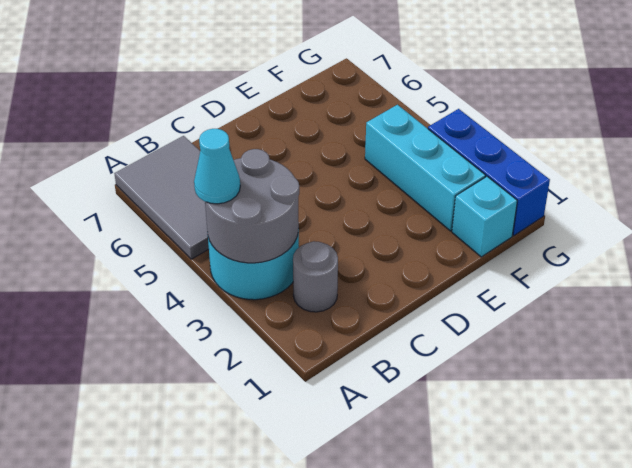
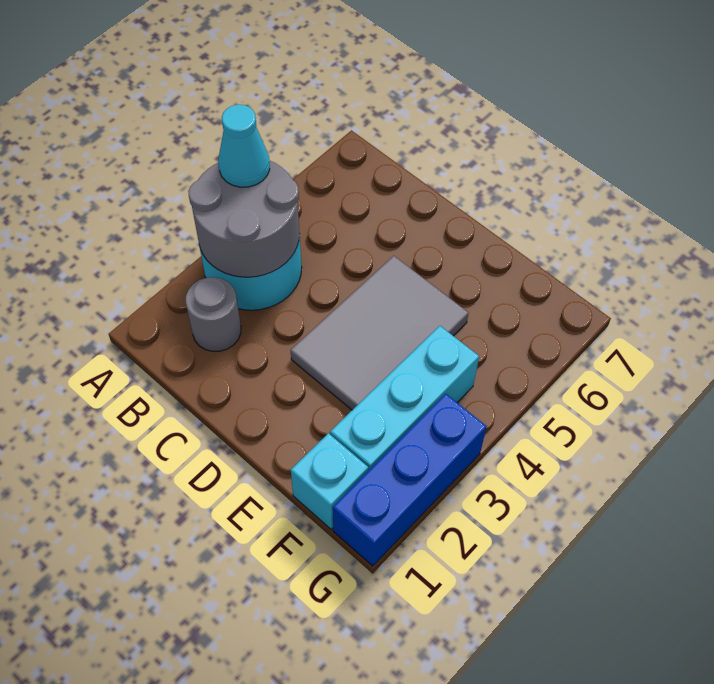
grey tile A5:B7 level 1 -> grey tile D3:E5 level 1

